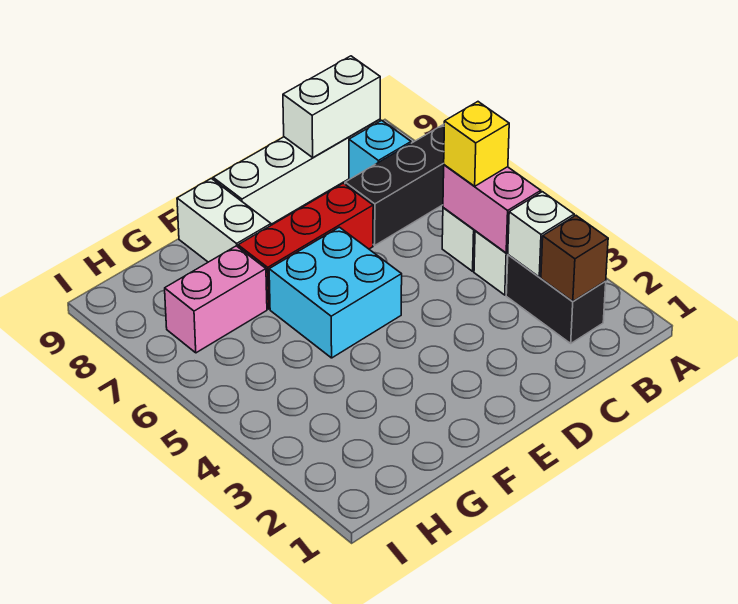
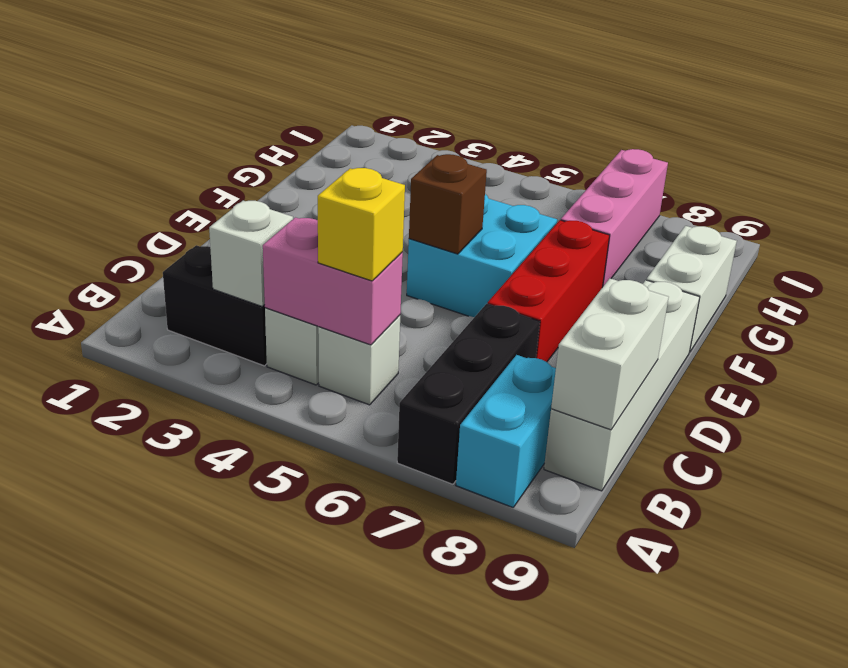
brown brick B2 level 2 -> brown brick E5 level 2
cyan brick B8 level 1 -> cyan brick A8:B8 level 1
white brick F8:F9 level 1 -> white brick F9:G9 level 1
pink brick G7:H7 level 1 -> pink brick G7:I7 level 1

